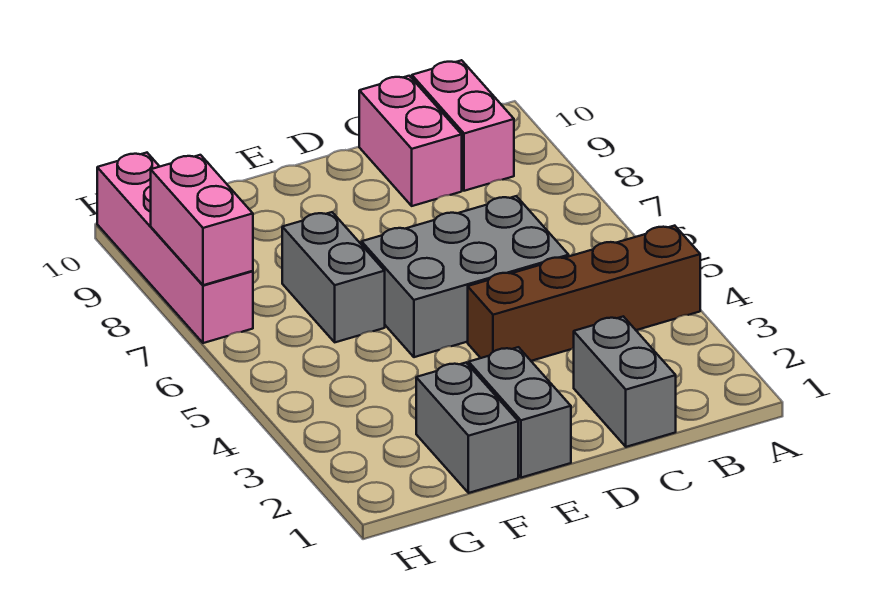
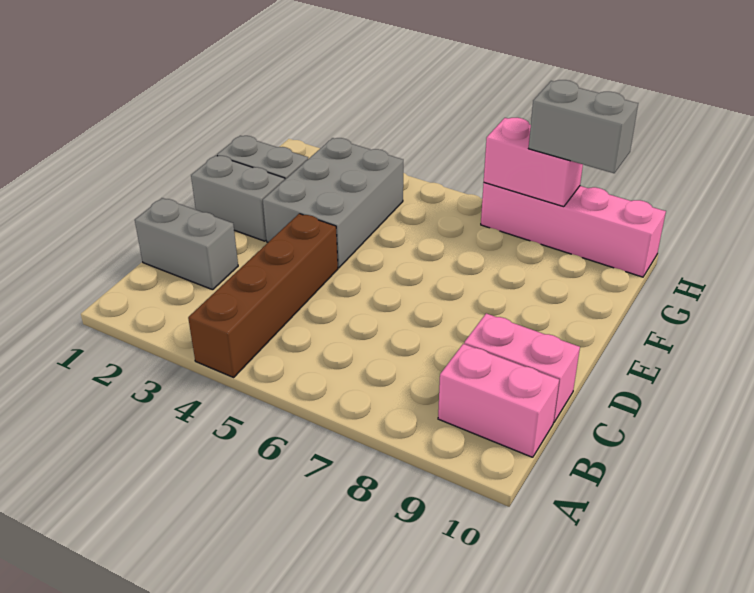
grey brick C5:E6 level 1 -> grey brick E3:G4 level 1
grey brick F6:F7 level 1 -> grey brick H8:H9 level 3

